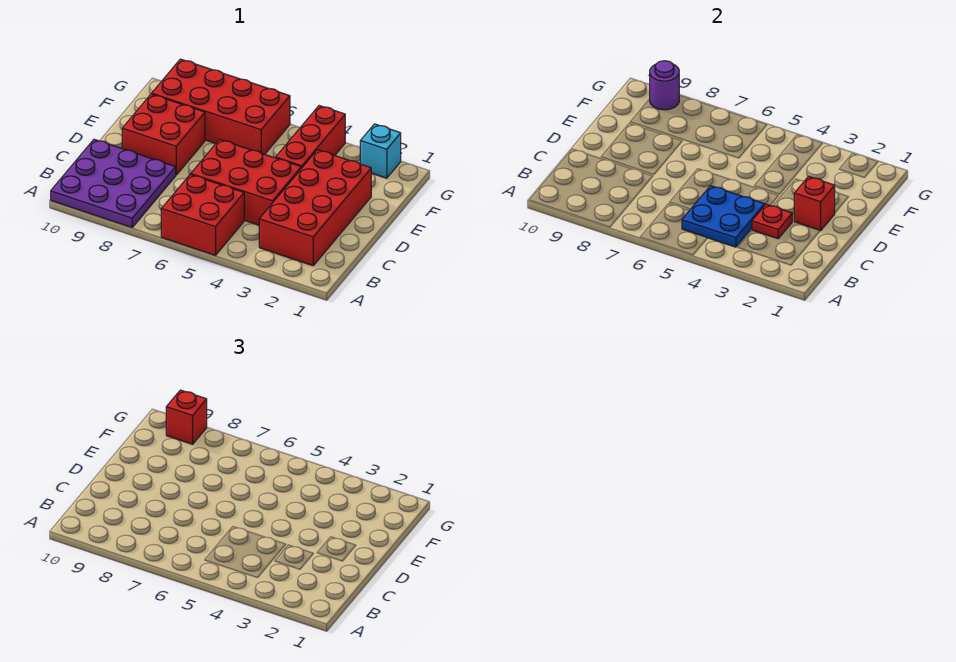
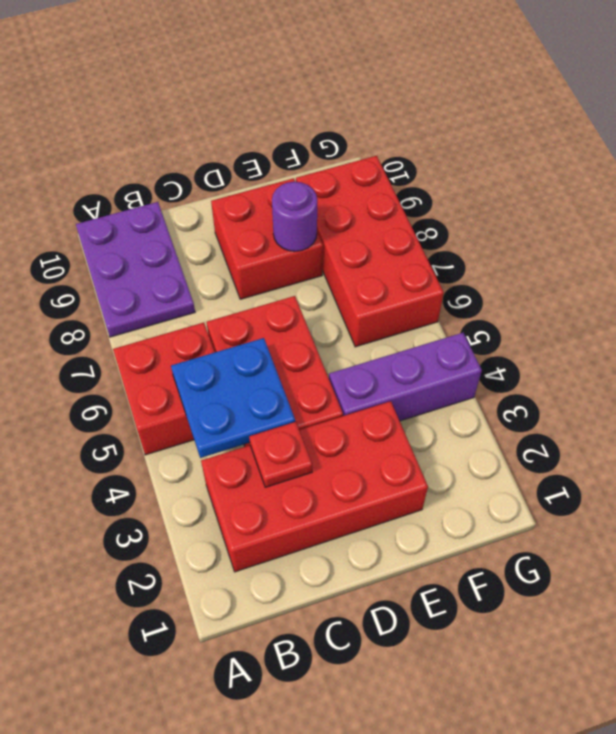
purple plate A8:C10 level 1 -> purple plate A8:B10 level 1
red brick D2 level 2 -> none
red brick E4:G4 level 1 -> purple brick E4:G4 level 1
cyan brick G2 level 1 -> none
purple round brick G9 level 2 -> purple round brick E8 level 2
red brick G9 level 3 -> none

